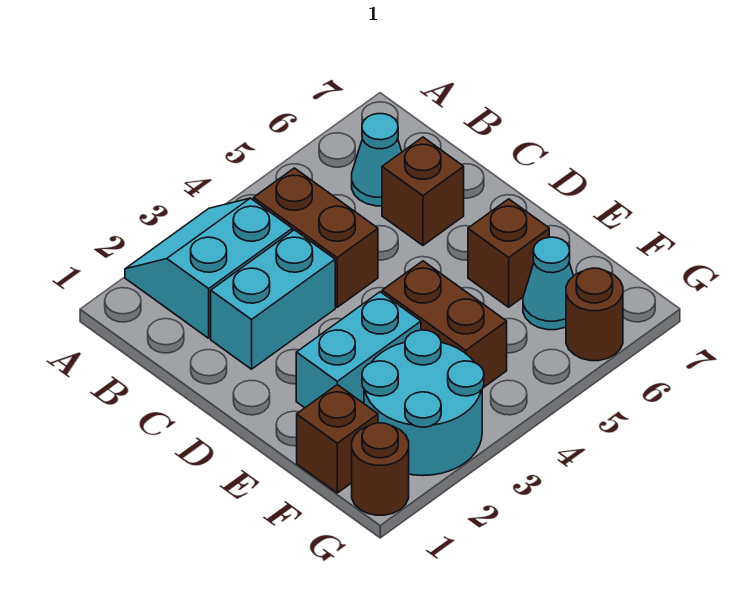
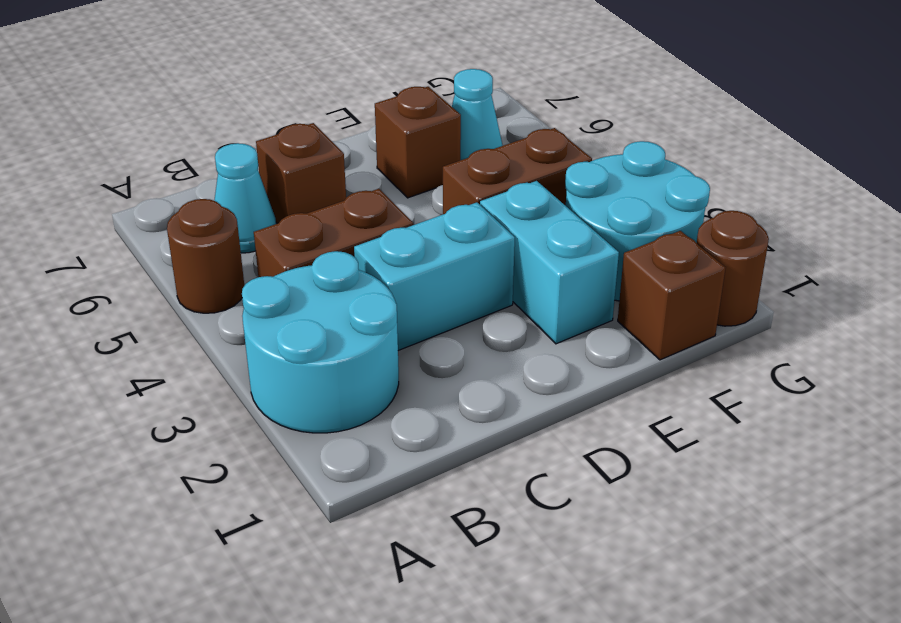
cyan slope A2:B3 level 1 top B -> cyan round brick A2:B3 level 1
cyan brick C2:C3 level 1 -> cyan brick C3:D3 level 1
brown round brick G6 level 1 -> brown round brick A5 level 1

